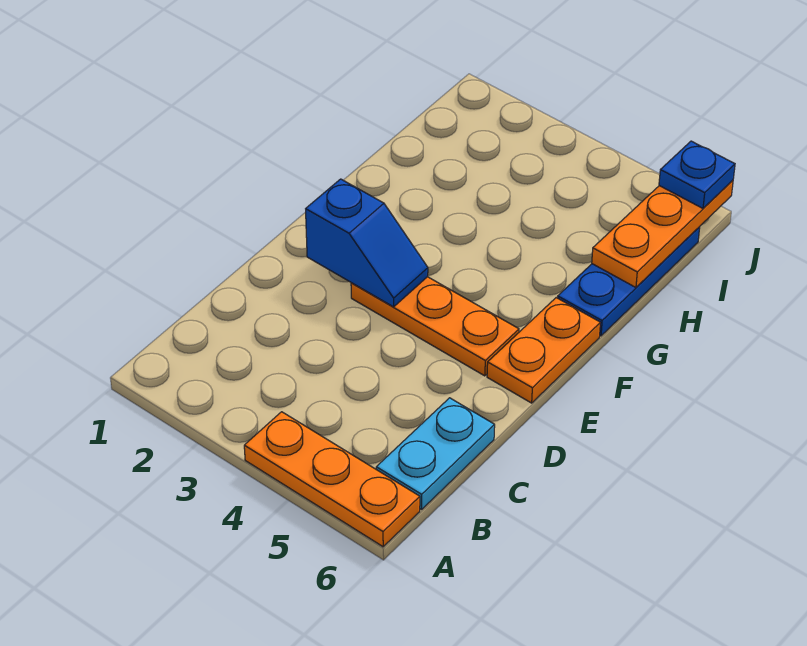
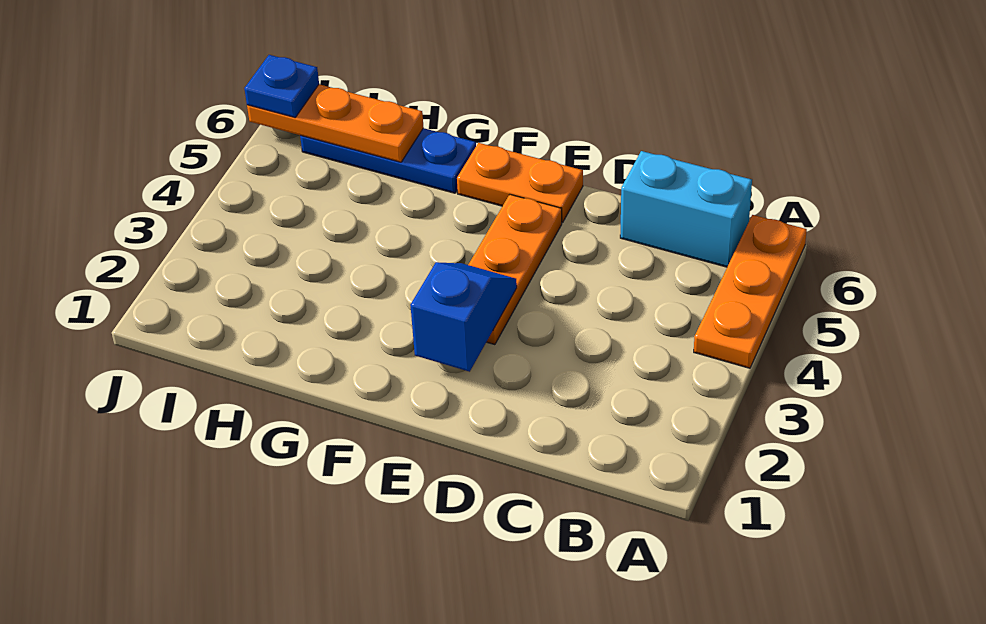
cyan plate B6:C6 level 1 -> cyan brick B6:C6 level 1

